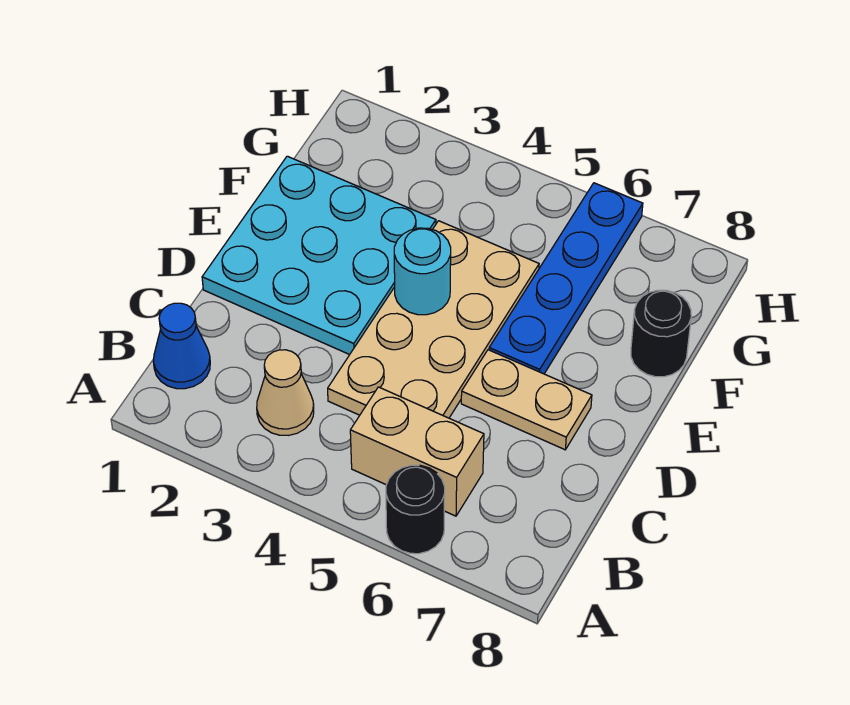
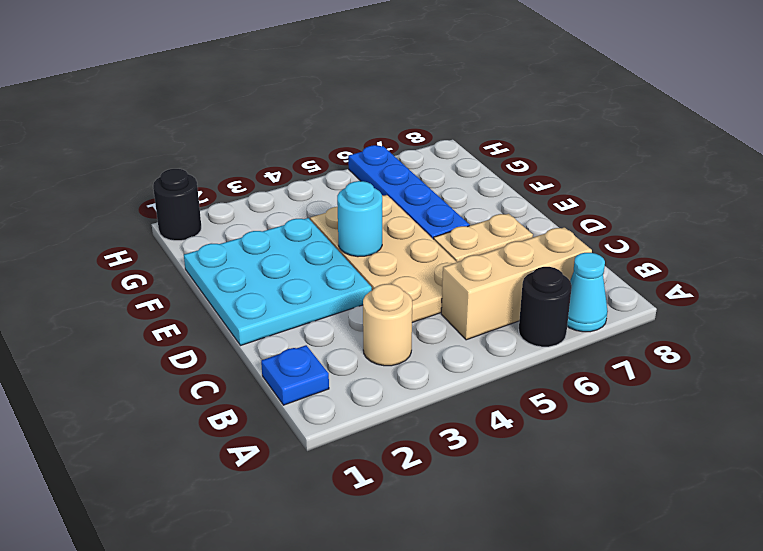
none -> cyan cone A7 level 1
blue cone B1 level 1 -> blue plate B1 level 1
tan cone B3 level 1 -> tan round brick B3 level 1
tan brick B5:B6 level 1 -> tan brick B5:B7 level 1
black round brick F8 level 1 -> black round brick H1 level 1

